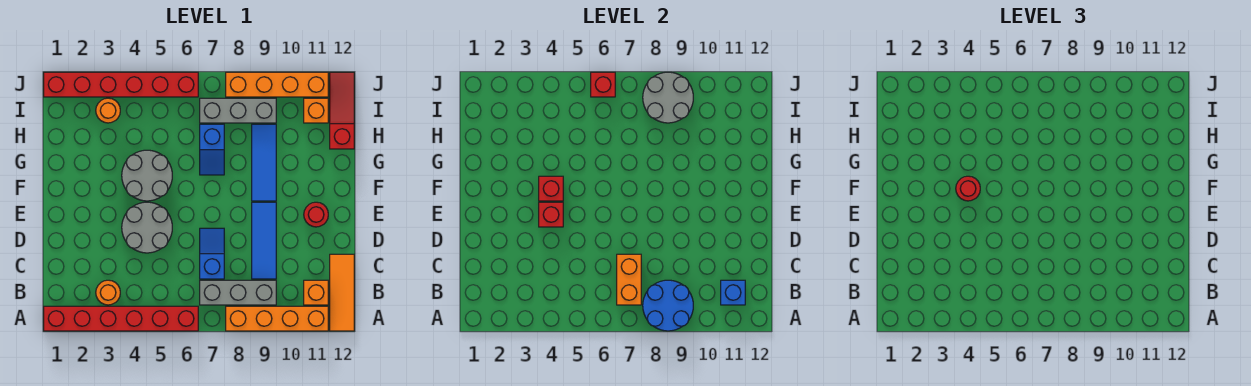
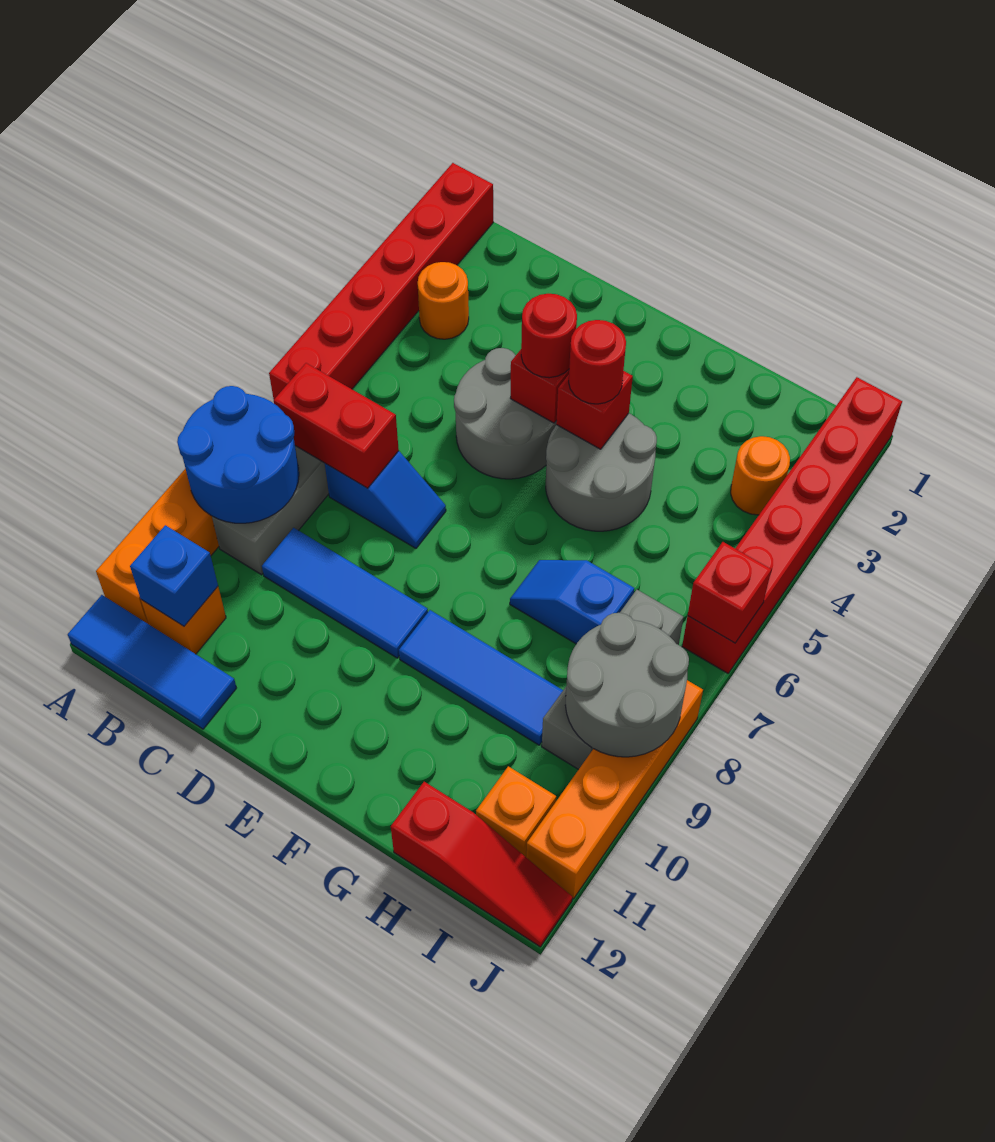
orange tile A12:C12 level 1 -> blue tile A12:C12 level 1
orange brick B7:C7 level 2 -> red brick B7:C7 level 2
red round brick E11 level 1 -> red round brick E4 level 3

